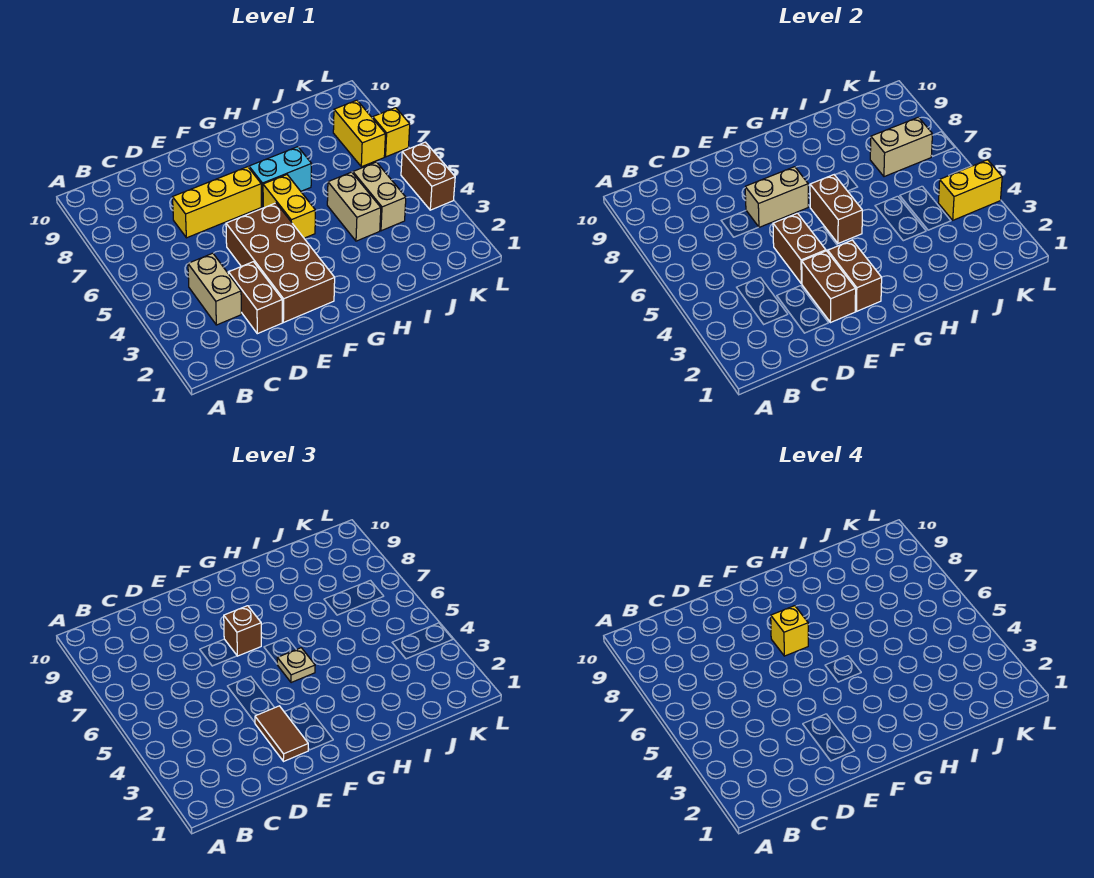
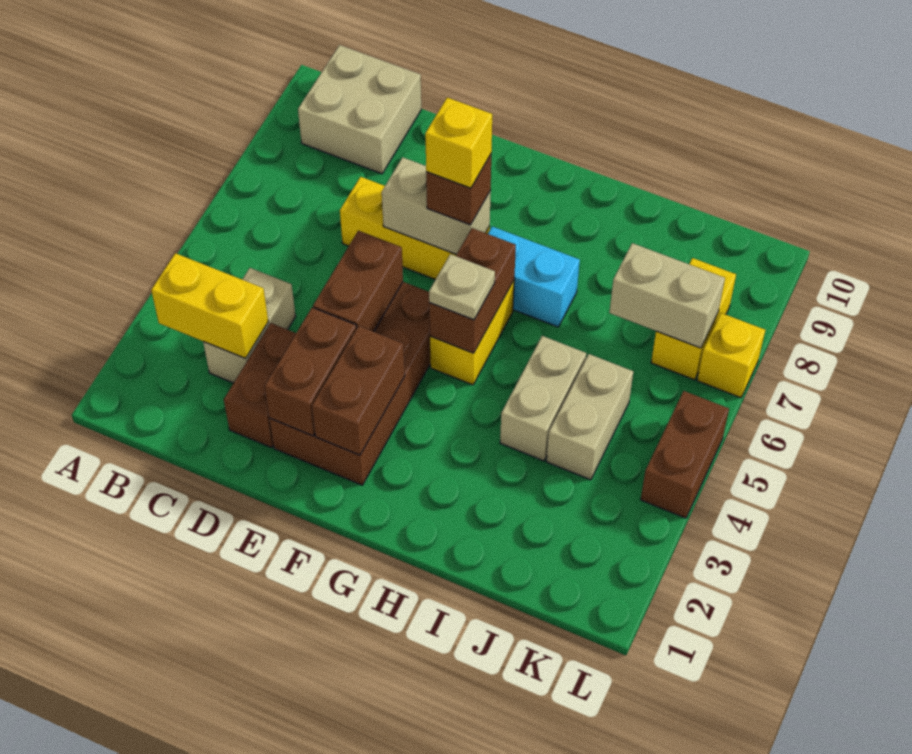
none -> tan brick B9:C10 level 1
brown tile E2:E3 level 3 -> none
yellow brick K4:L4 level 2 -> yellow brick B3:C3 level 2

